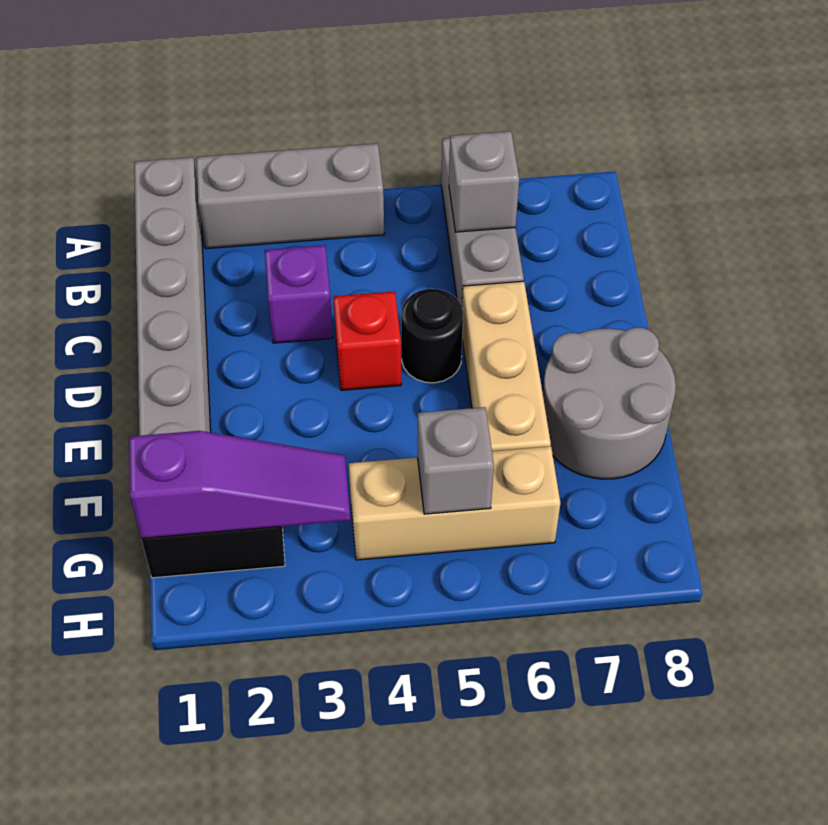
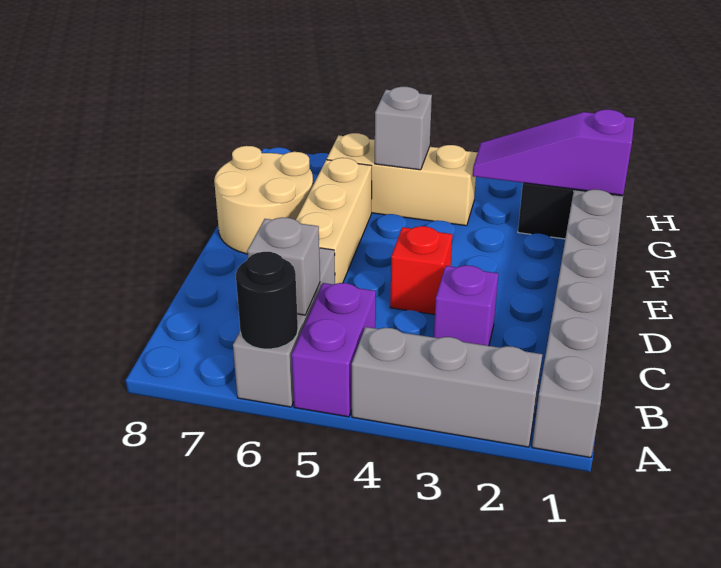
none -> purple brick A5:B5 level 1
black round brick D5 level 1 -> black round brick A6 level 2
grey round brick E7:F8 level 1 -> tan round brick E7:F8 level 1

